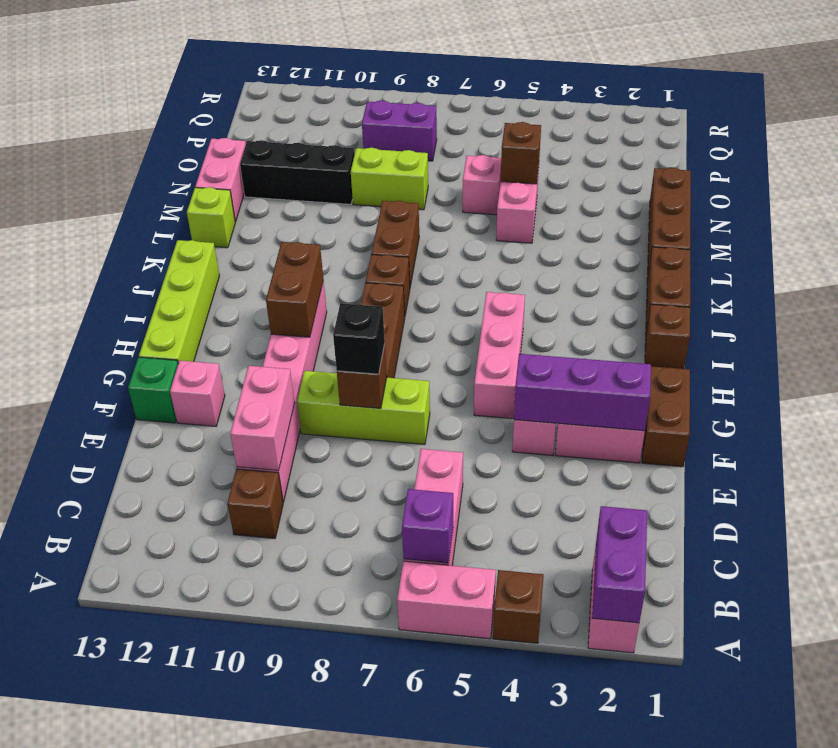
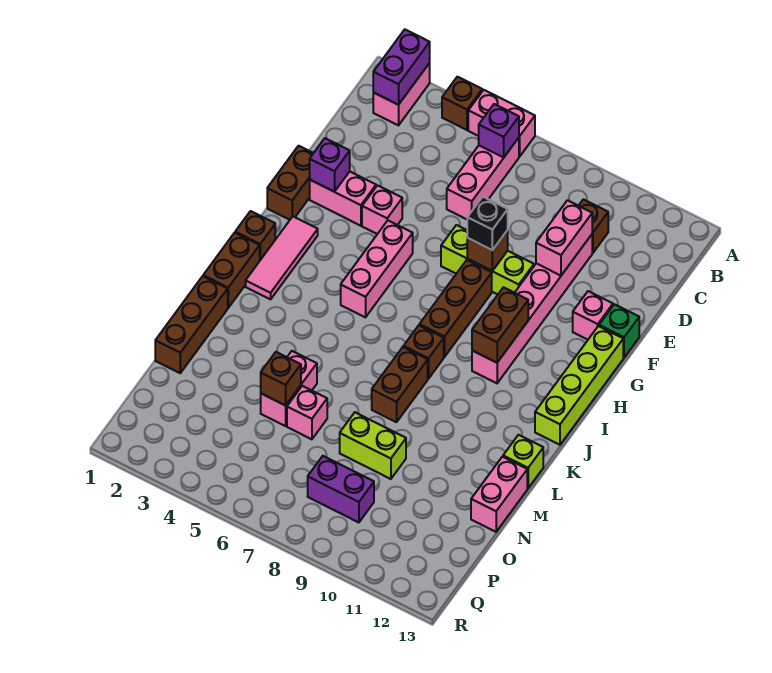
purple brick F2:F4 level 2 -> purple brick F2 level 2
none -> pink tile H2:J2 level 1
black brick N10:N12 level 1 -> none

